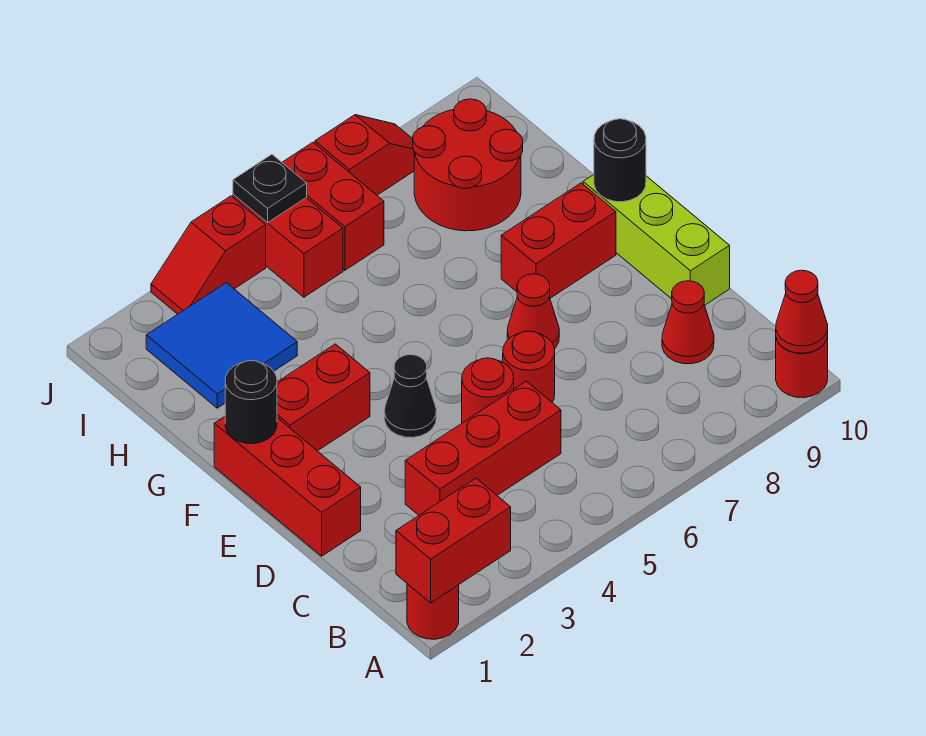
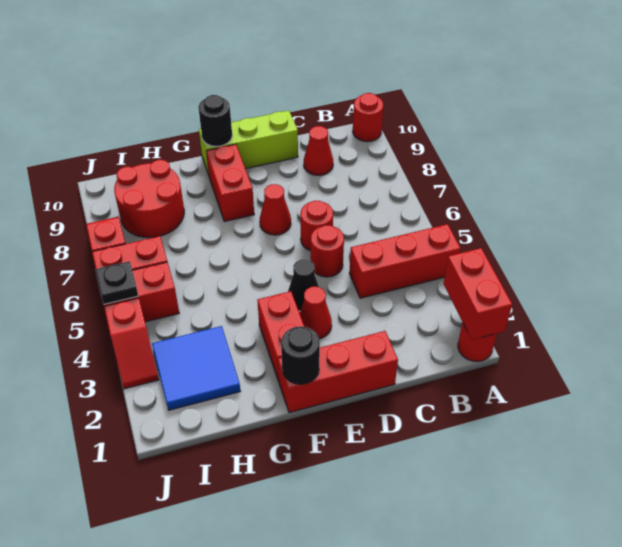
red cone A10 level 2 -> red cone E3 level 1
red brick C3:C5 level 1 -> red brick A4:C4 level 1

